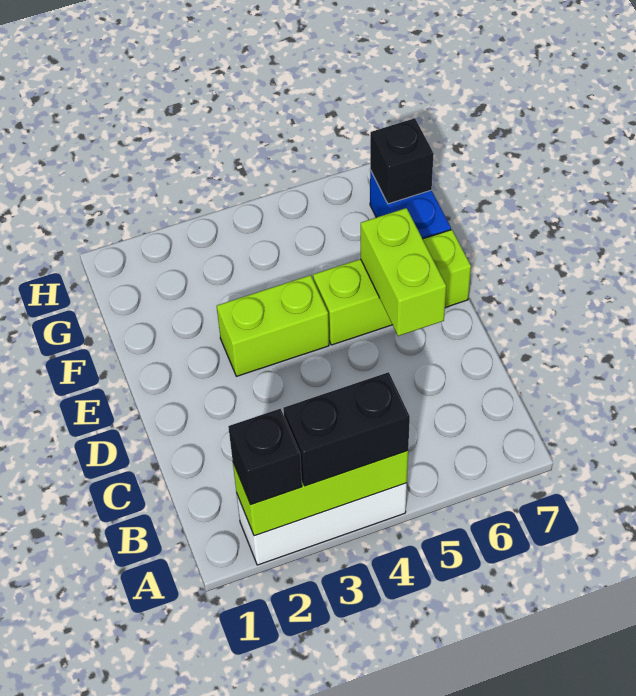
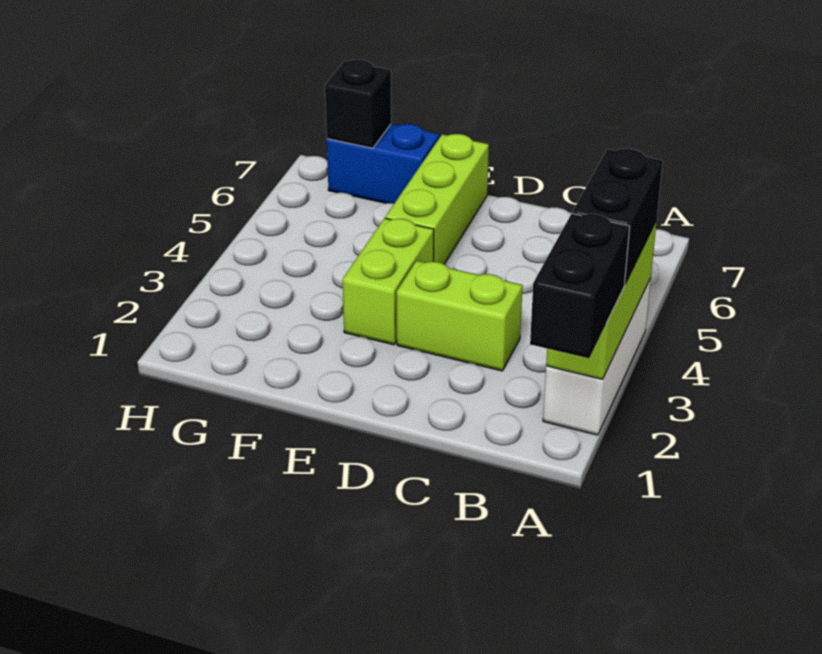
black brick A2 level 3 -> black brick A1:A2 level 3
lime brick D6:E6 level 2 -> lime brick C3:D3 level 1

